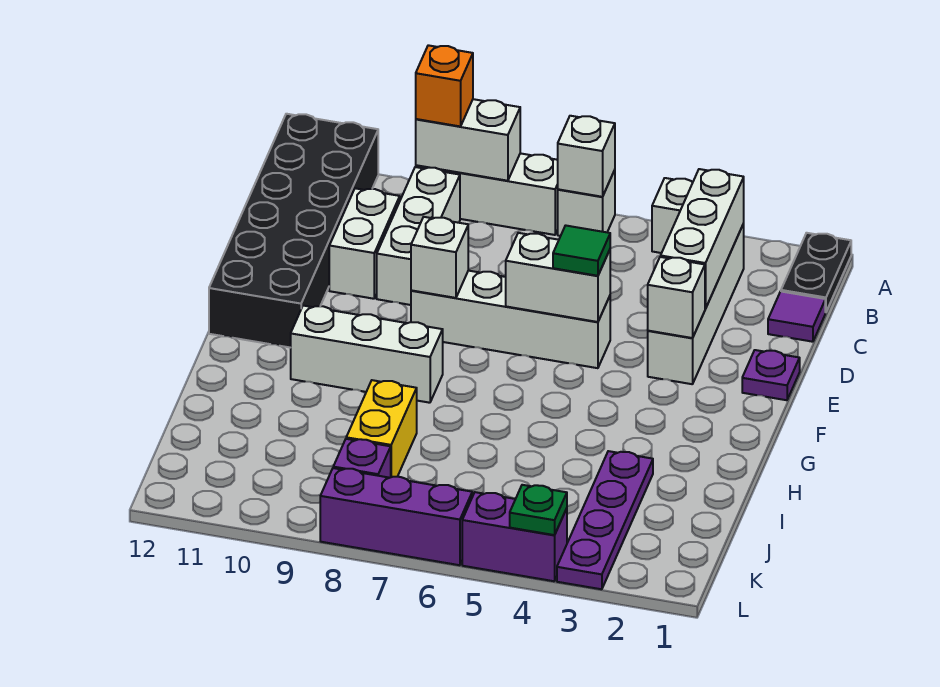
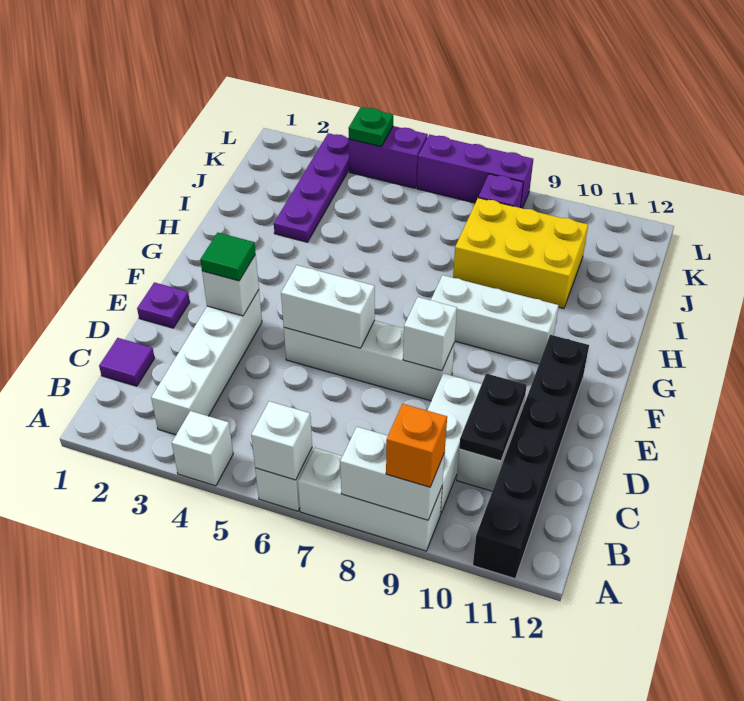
black plate A1:B1 level 1 -> black plate C10:D10 level 2
black brick A11:F12 level 1 -> black brick A11:F11 level 1
white brick B3:D3 level 2 -> none
green tile E5 level 3 -> green tile E3 level 3
yellow brick I8:J8 level 1 -> yellow brick I8:J10 level 1

